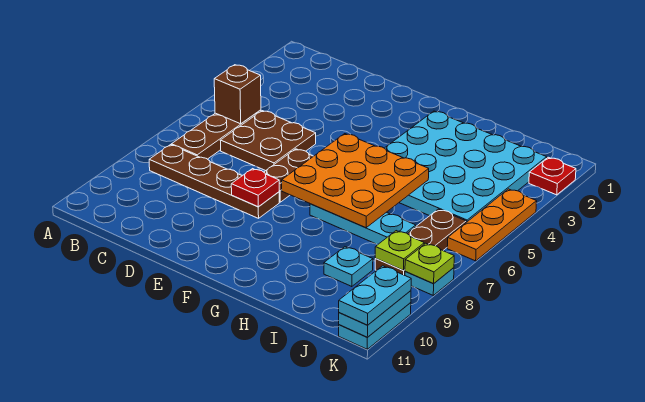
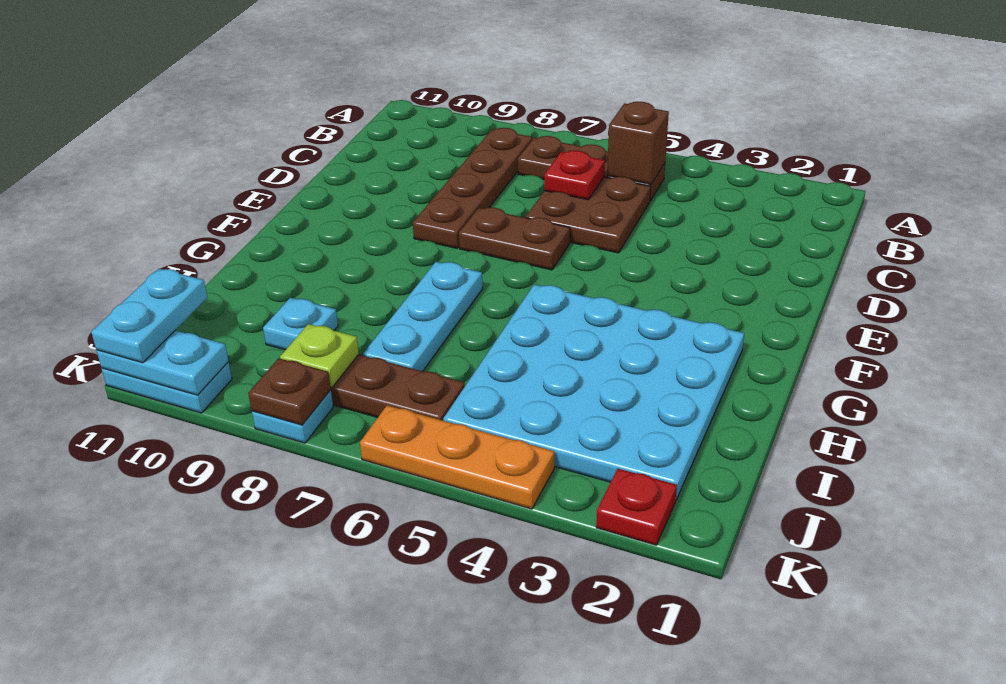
red plate E8 level 2 -> red plate C6 level 2
orange plate F5:H7 level 2 -> none
lime plate K8 level 2 -> brown plate K8 level 2
cyan plate K10:K11 level 3 -> cyan plate J11:K11 level 3

